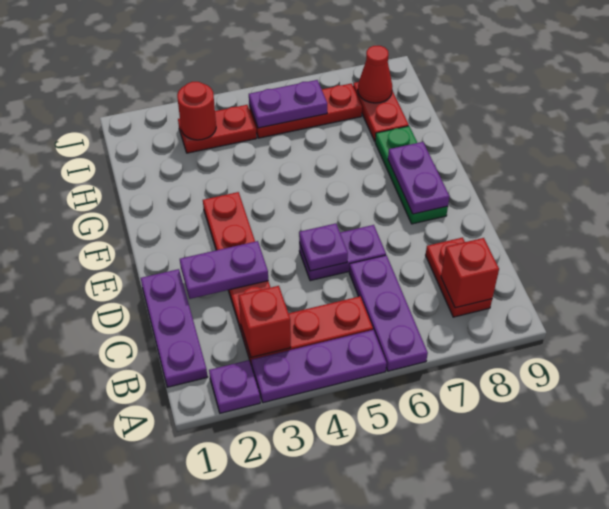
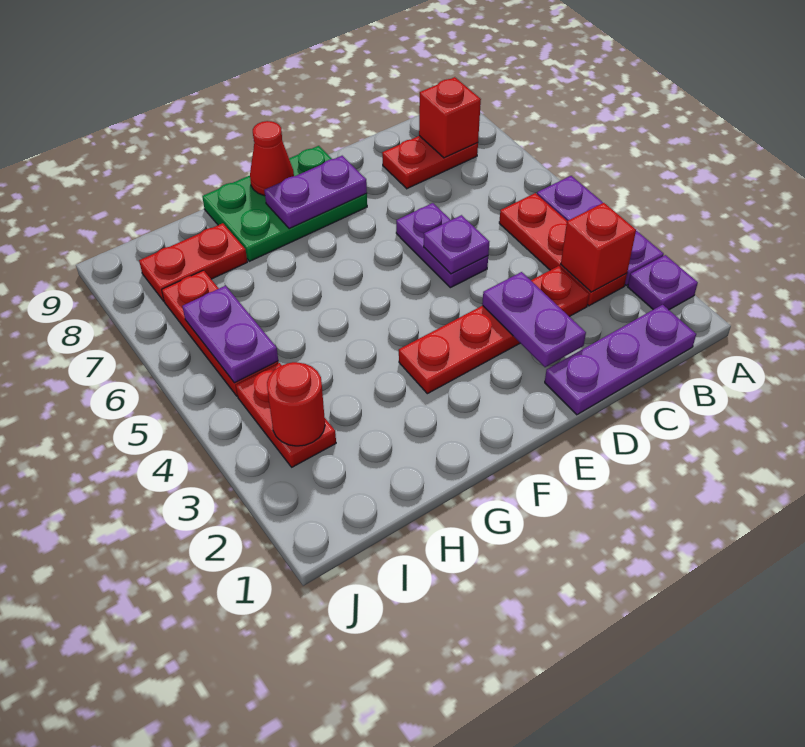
purple plate A6:C6 level 1 -> none
green plate E8:G8 level 1 -> green plate E8:G9 level 1
red cone I8 level 2 -> red cone F9 level 2

